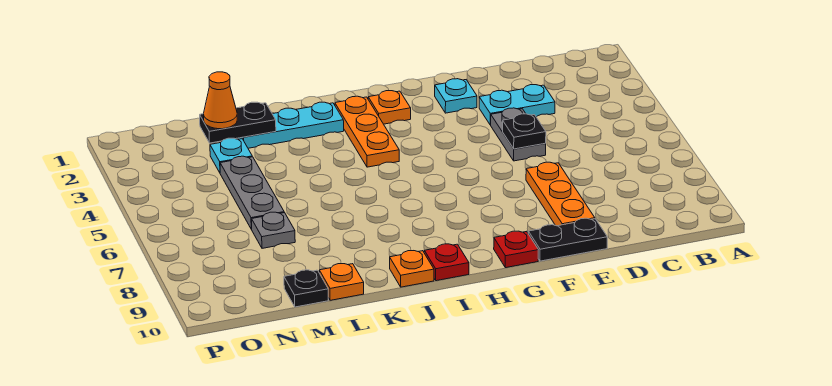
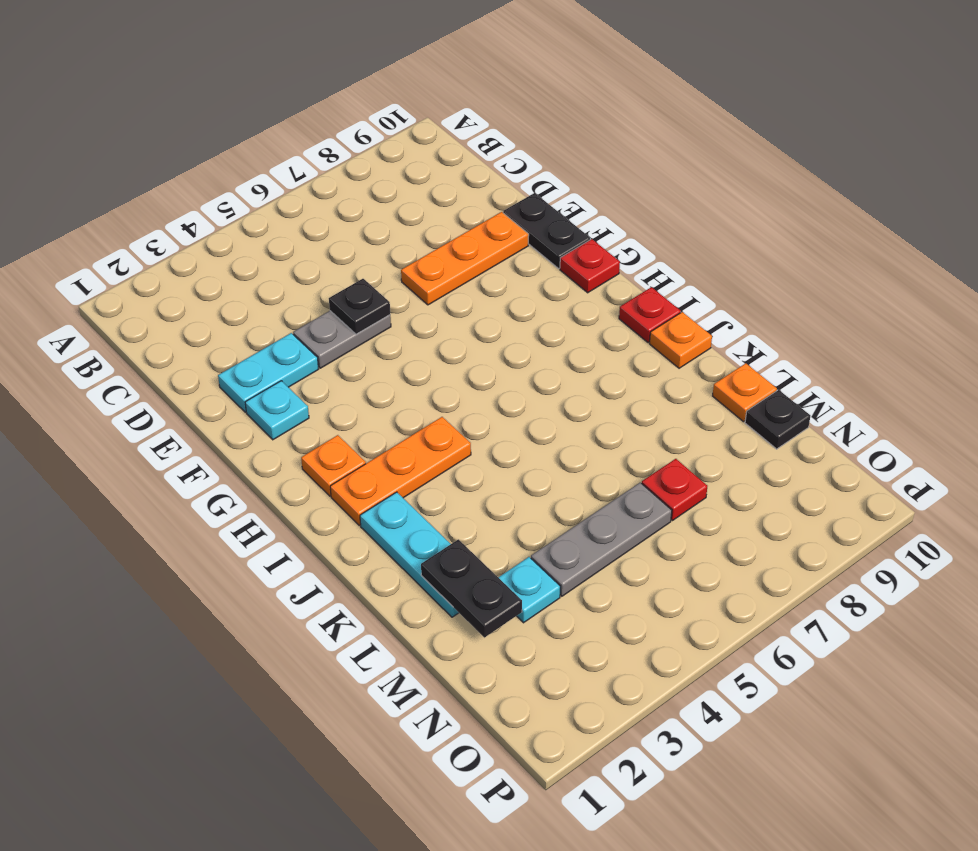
cyan plate D3:E3 level 1 -> cyan plate E2:E3 level 1
orange cone M2 level 3 -> none
grey plate M7 level 1 -> red plate M7 level 1

